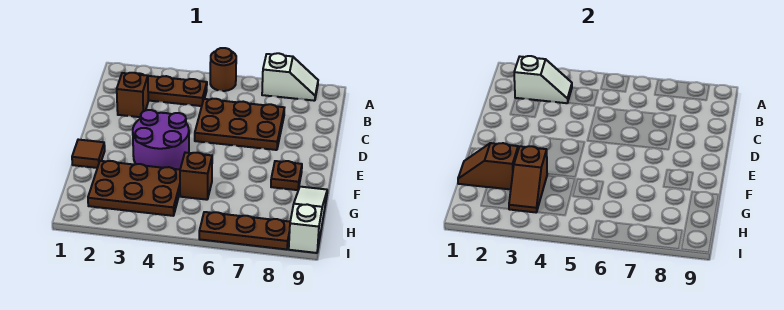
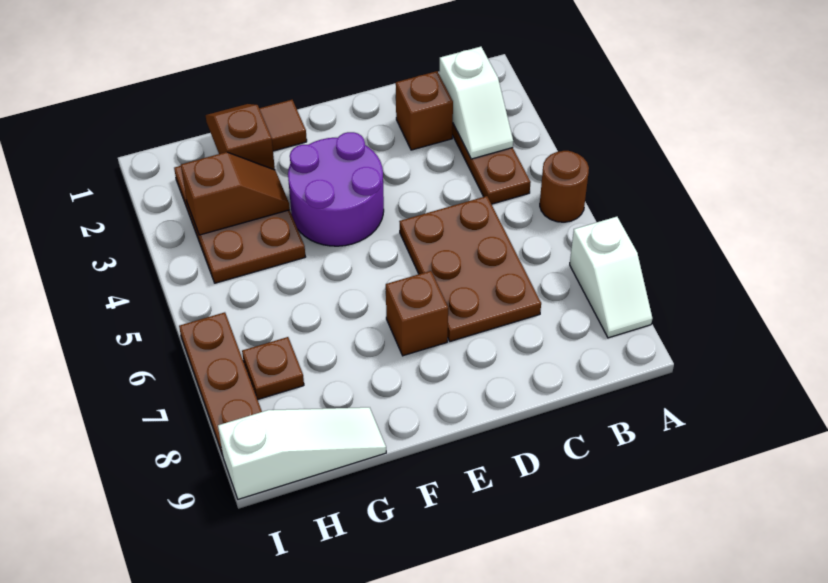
brown plate F8 level 1 -> brown plate H7 level 1
brown slope G3:H3 level 2 top G -> brown slope G3:H3 level 2 top H
brown brick G5 level 1 -> brown brick E7 level 1

